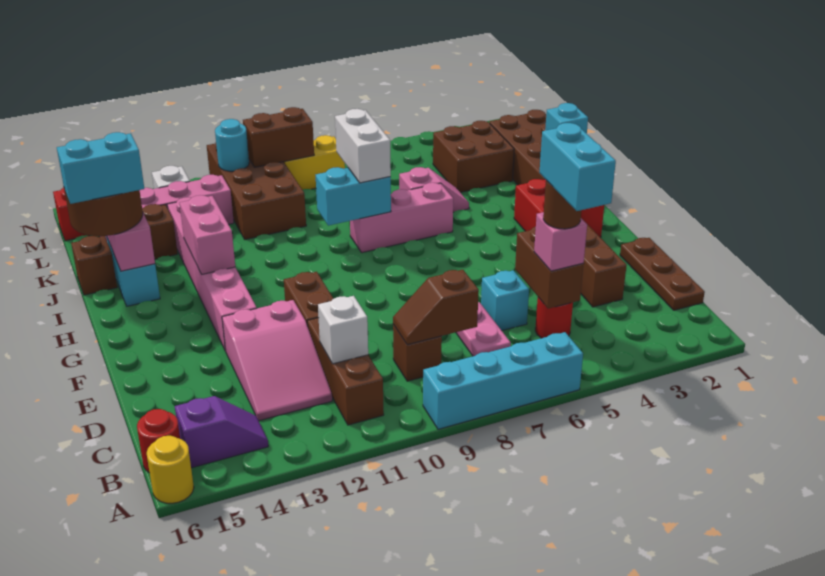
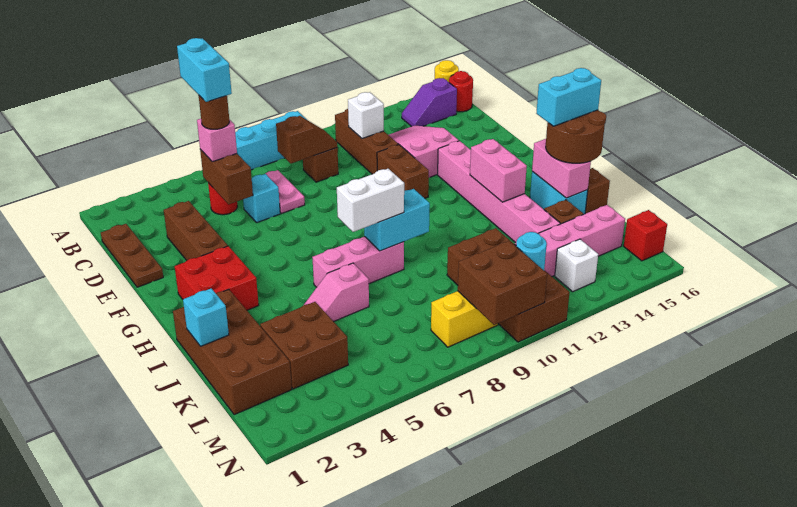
white brick I8:J8 level 3 -> white brick I7:I8 level 3
brown brick M9:M10 level 2 -> brown brick M9:N10 level 2

